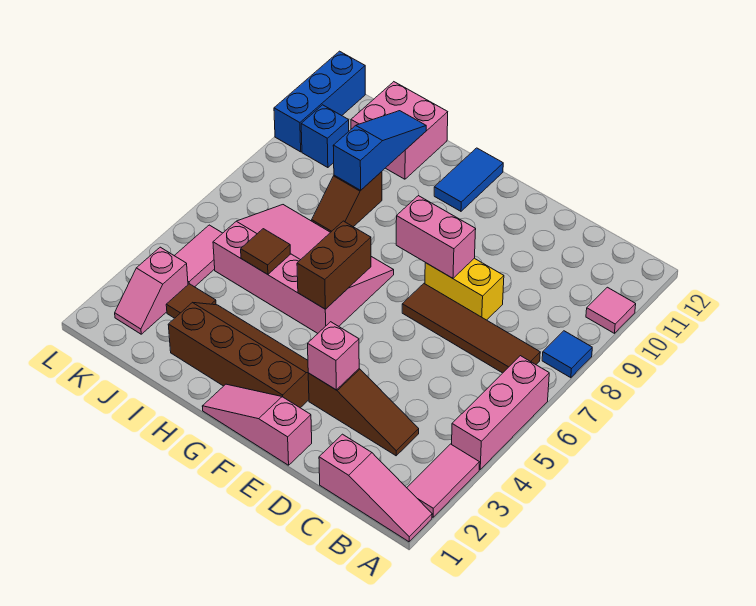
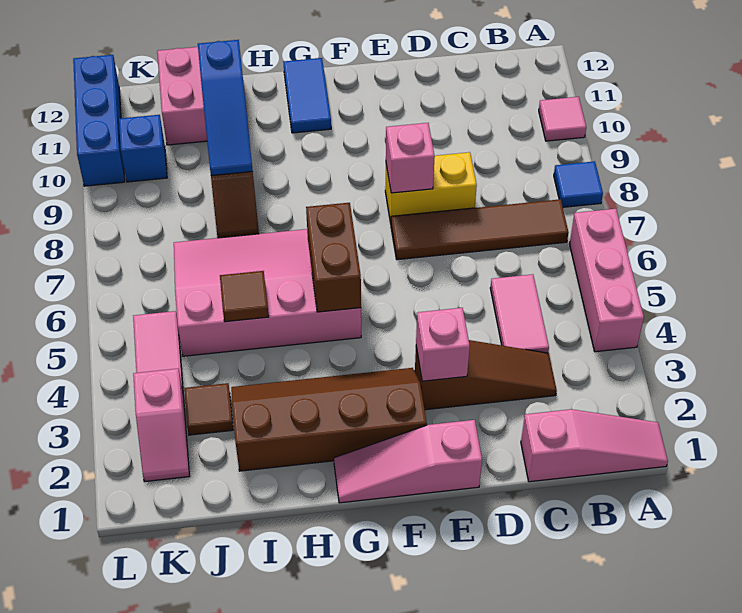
pink tile A2:A3 level 1 -> pink tile C4:C5 level 1
pink brick E8:F8 level 2 -> pink brick E8 level 2
blue slope I9:I11 level 2 top 9 -> blue slope I9:I11 level 2 top 11

